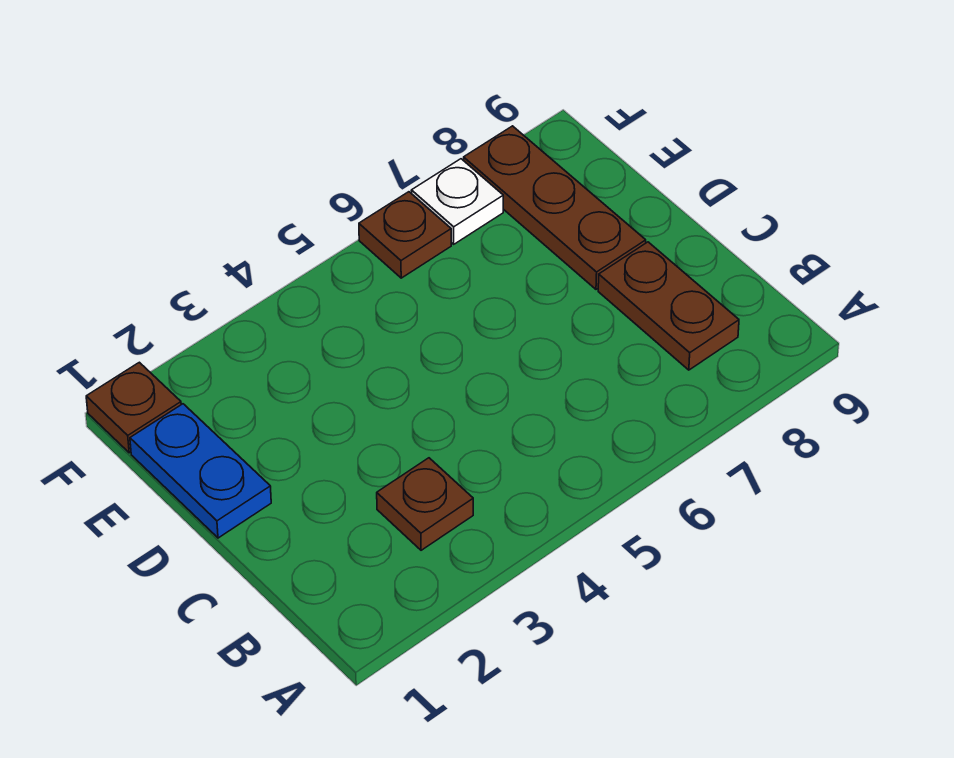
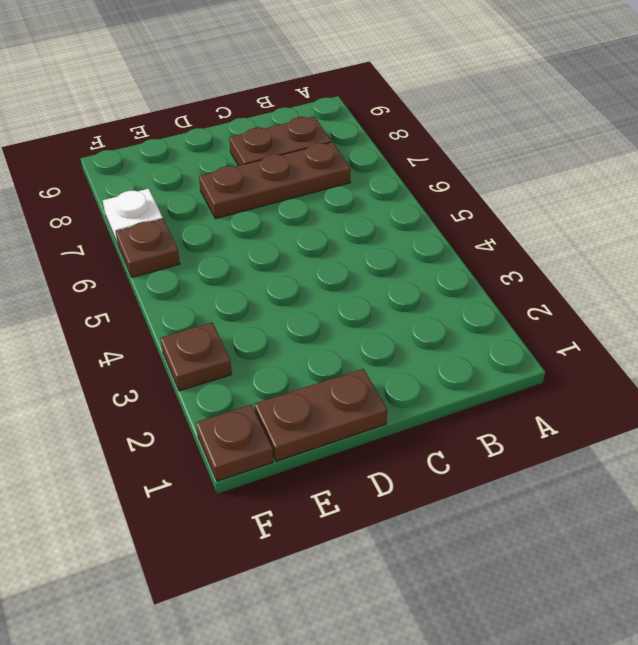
brown plate B3 level 1 -> brown plate F3 level 1
blue plate D1:E1 level 1 -> brown plate D1:E1 level 1
brown plate D8:F8 level 1 -> brown plate B7:D7 level 1

